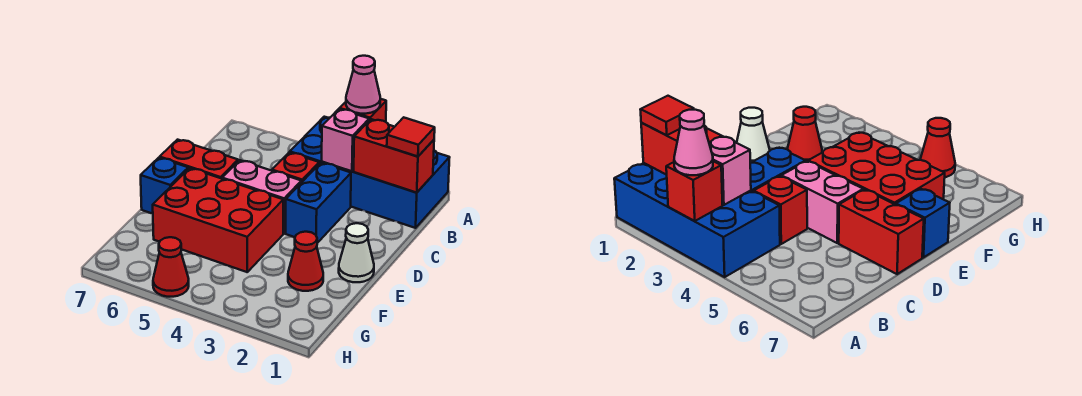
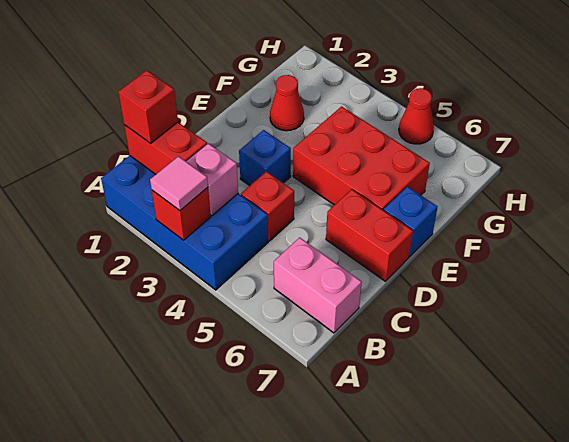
pink cone A3 level 3 -> pink tile A3 level 3
red tile B1 level 3 -> red brick B1 level 3
blue brick C3:D3 level 1 -> blue brick D3 level 1
pink brick D4:D5 level 1 -> pink brick B6:B7 level 1
white cone E1 level 1 -> none

